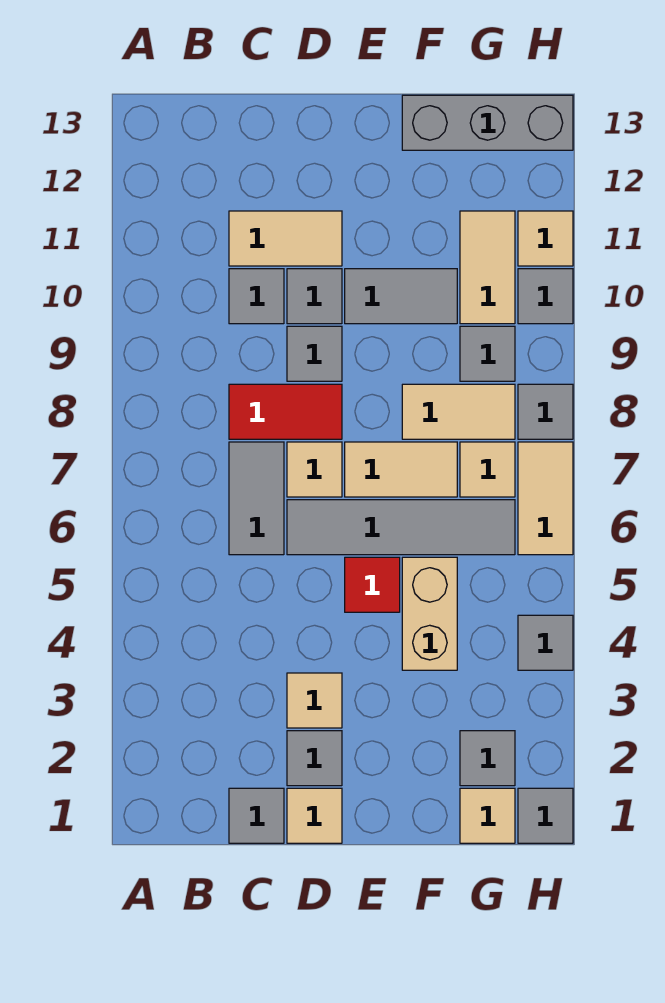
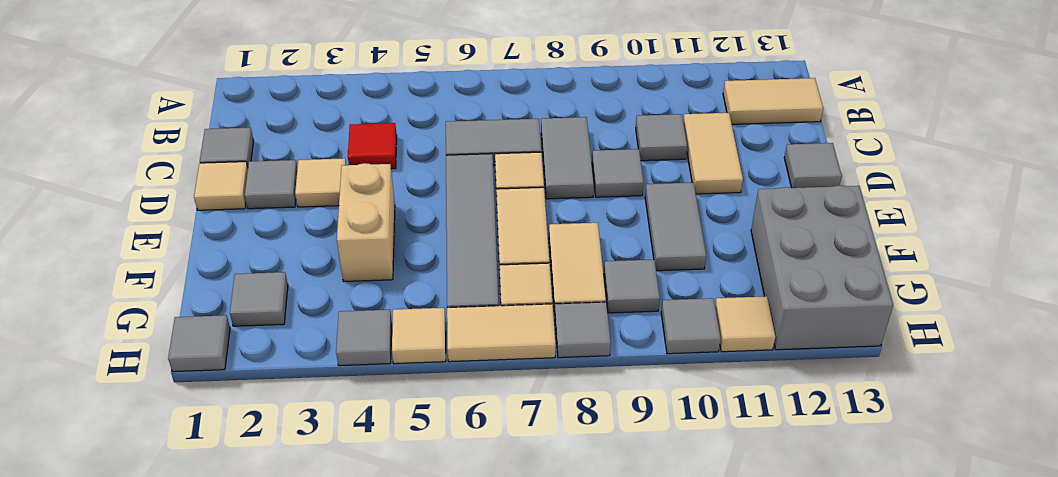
red tile C8:D8 level 1 -> grey tile C8:D8 level 1
grey tile D10 level 1 -> grey tile D13 level 1
red tile E5 level 1 -> red tile C4 level 1
tan brick F4:F5 level 1 -> tan brick E4:F4 level 1
grey brick F13:H13 level 1 -> grey brick F12:H13 level 1
tan tile G1 level 1 -> tan tile H5 level 1
tan tile G10:G11 level 1 -> tan tile B12:B13 level 1

